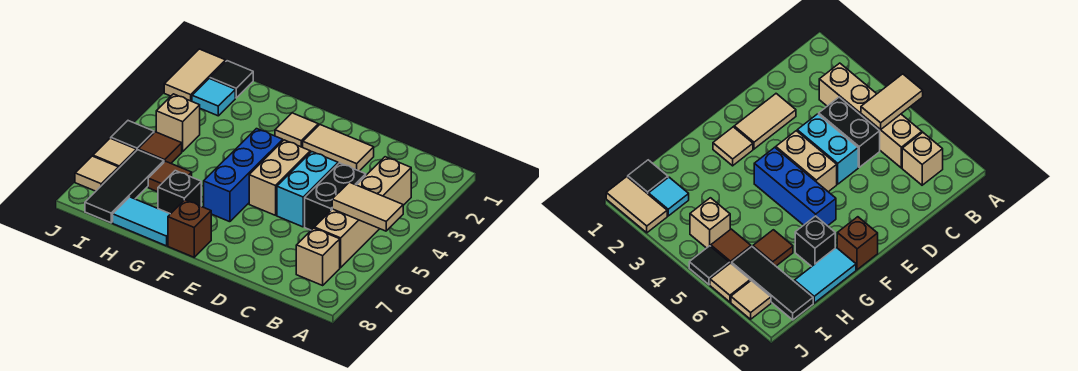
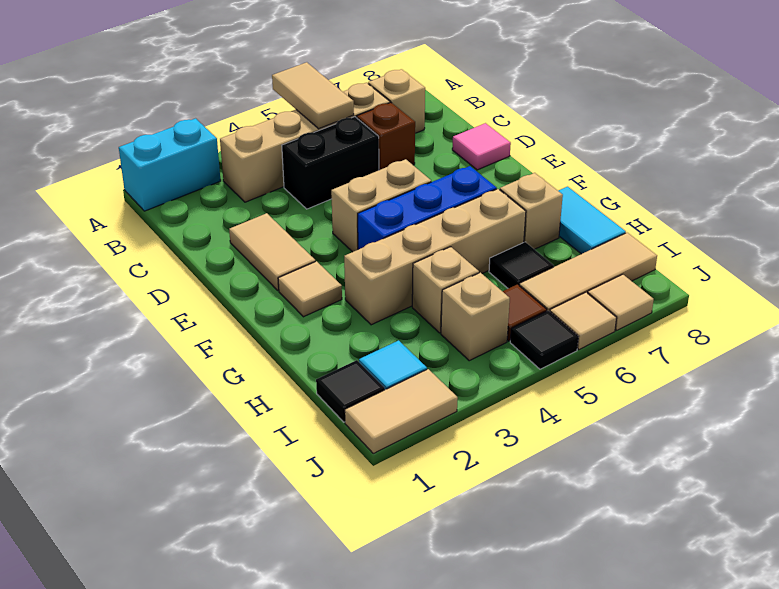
cyan brick D4:D5 level 1 -> cyan brick A1:A2 level 1
none -> pink tile D8 level 1
brown brick F8 level 1 -> brown brick C6 level 1
none -> tan brick G3:G6 level 1
black brick G7 level 1 -> tan brick G7 level 1
none -> tan brick H4 level 1
brown tile H6 level 1 -> black tile H6 level 1
black tile I6:I8 level 1 -> tan tile I6:I8 level 1

